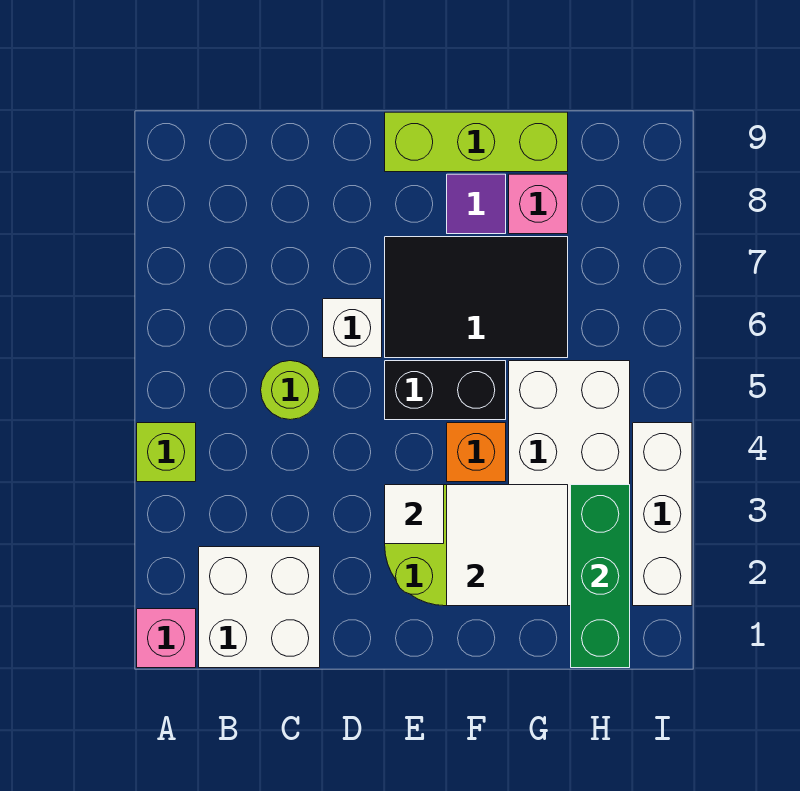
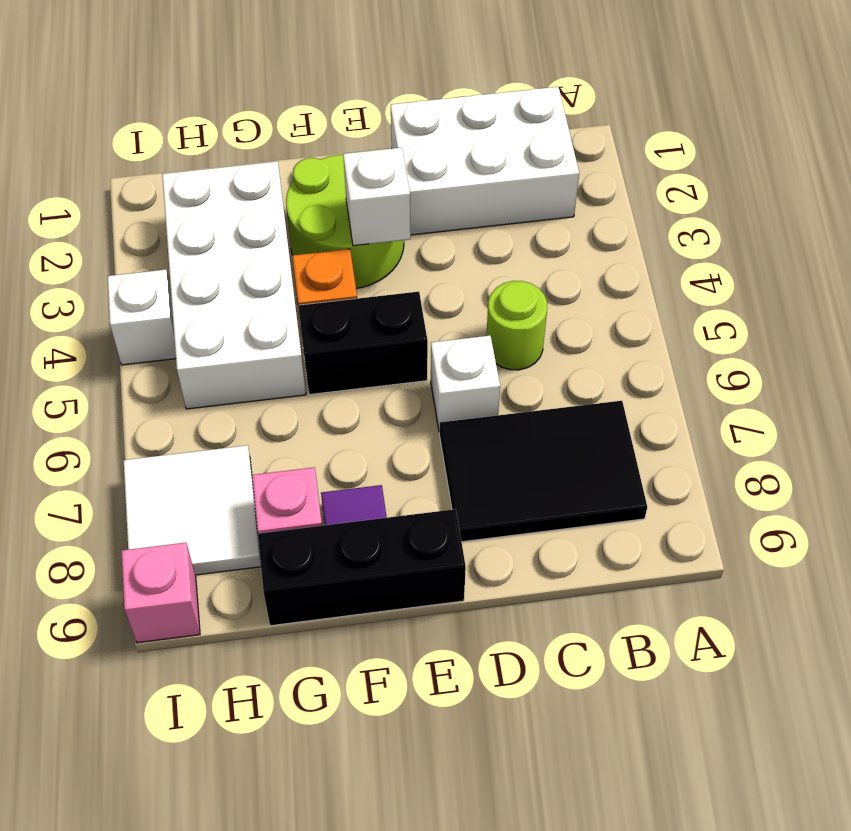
pink brick A1 level 1 -> pink brick I9 level 1
lime brick A4 level 1 -> none
white brick B1:C2 level 1 -> white brick B1:D2 level 1
white tile E3 level 2 -> white brick E3 level 2
black tile E6:G7 level 1 -> black tile B7:D8 level 1
lime brick E9:G9 level 1 -> black brick E9:G9 level 1
white tile F2:G3 level 2 -> white tile H7:I8 level 1
green brick H1:H3 level 2 -> none
white brick I2:I4 level 1 -> white brick I4 level 1

